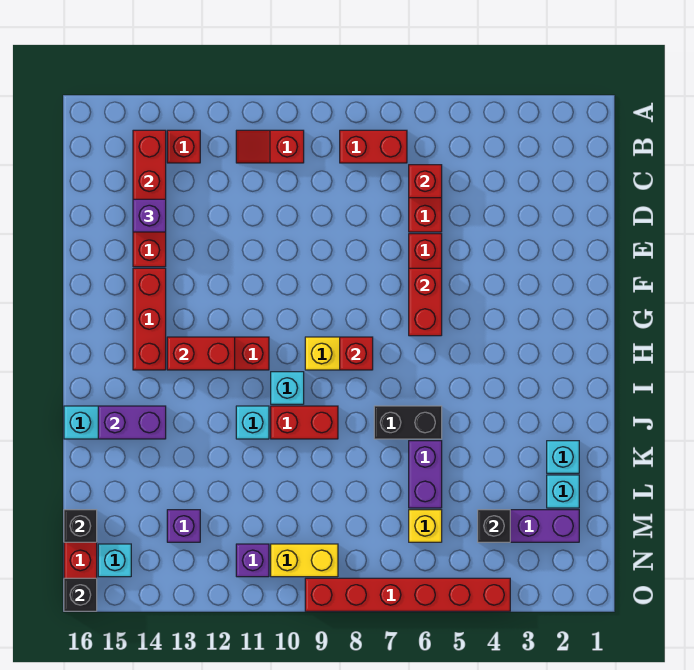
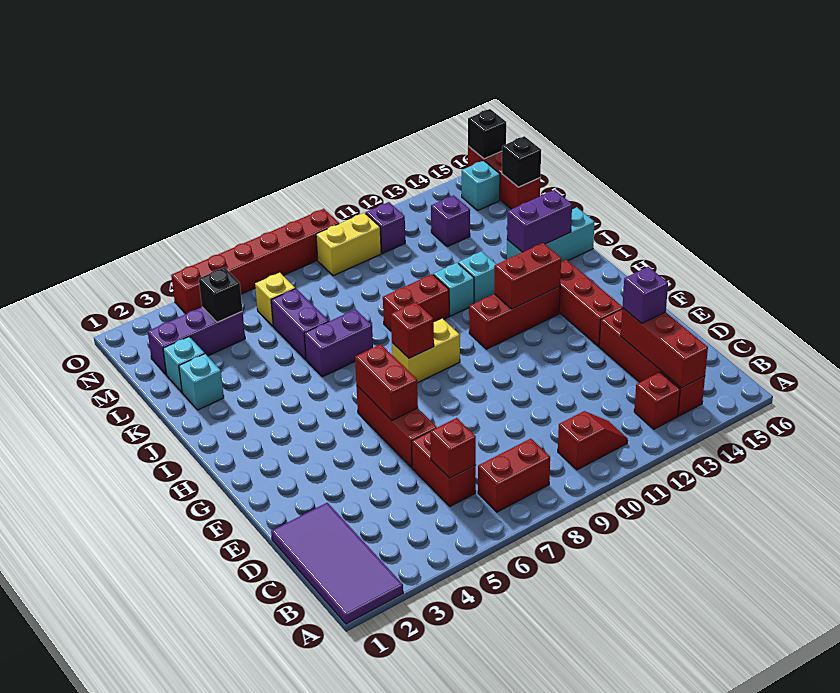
none -> purple tile A1:D2 level 1
cyan brick I10 level 1 -> cyan brick J12 level 1
black brick J6:J7 level 1 -> purple brick J6:J7 level 1

